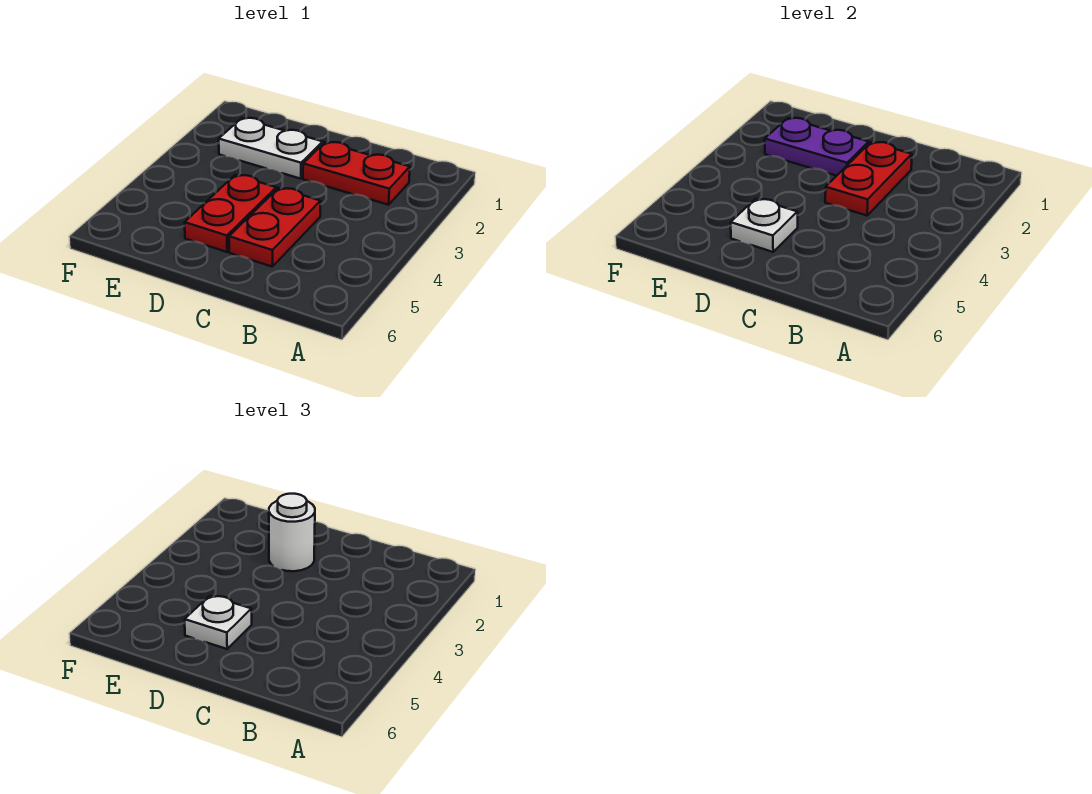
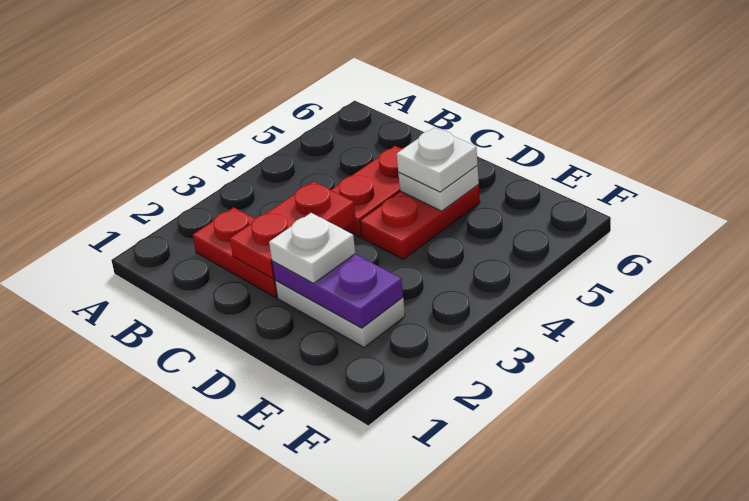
white round brick D2 level 3 -> white plate D2 level 3

